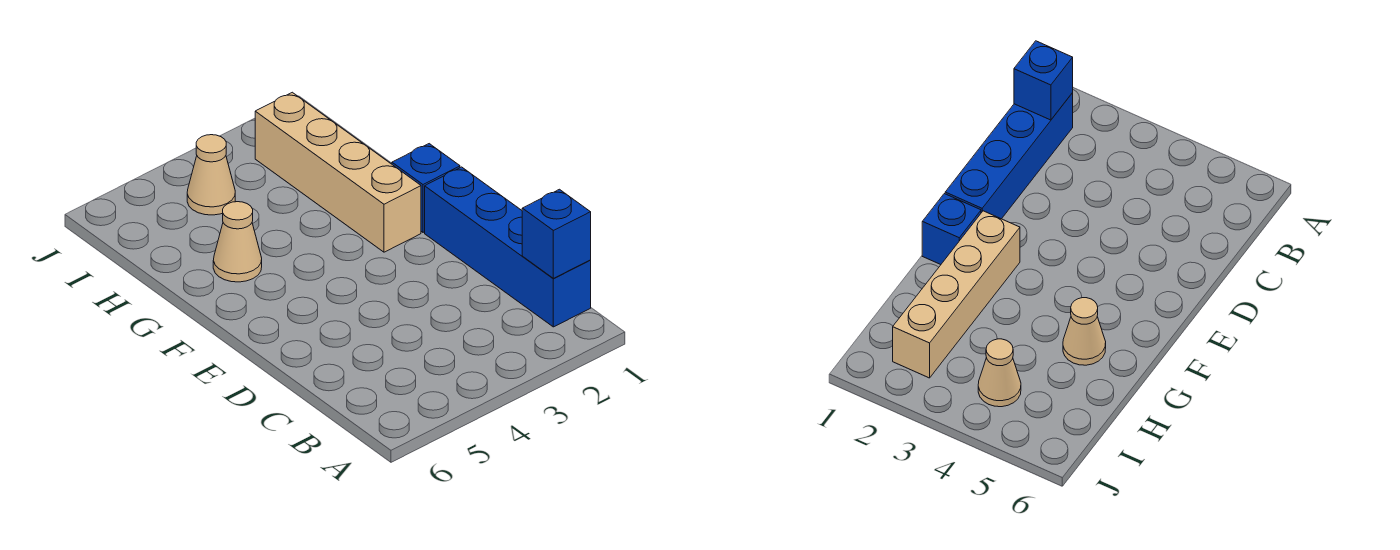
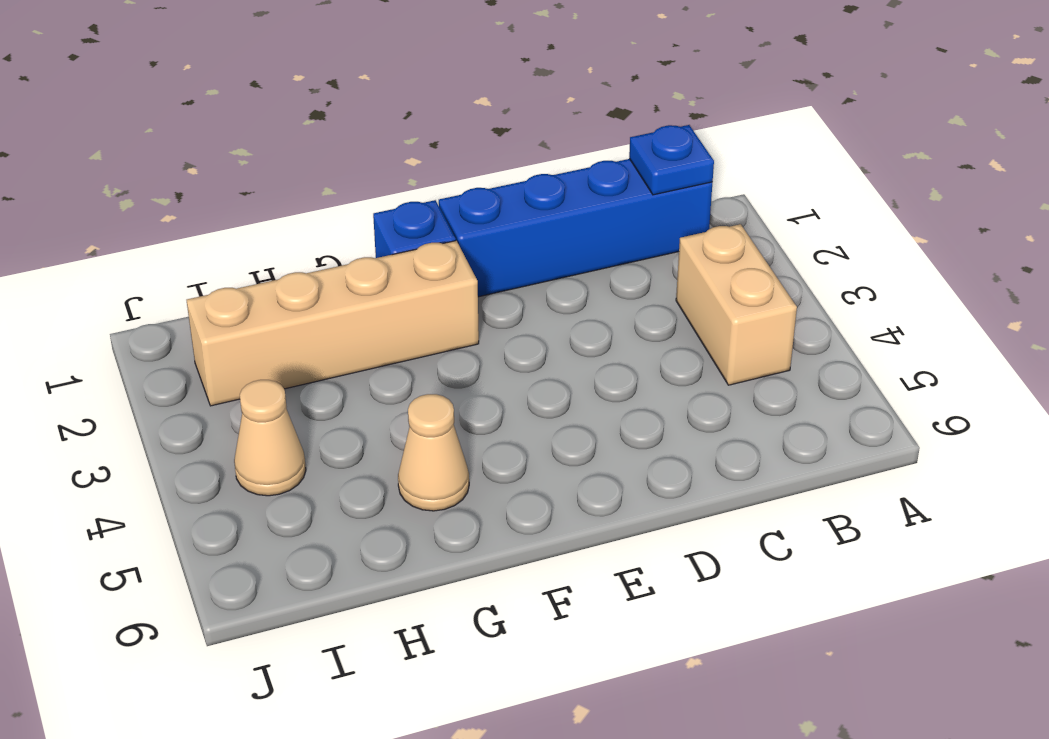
blue brick B1 level 2 -> blue plate B1 level 2
none -> tan brick B3:B4 level 1

